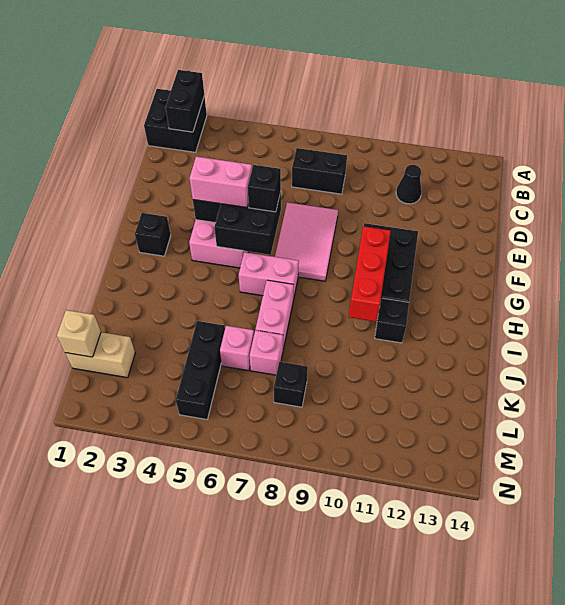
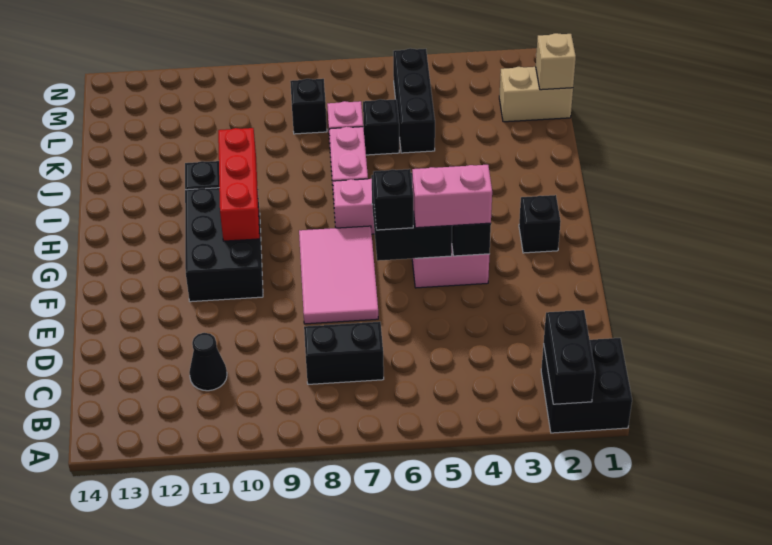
pink brick K6 level 1 -> black brick K6 level 1

